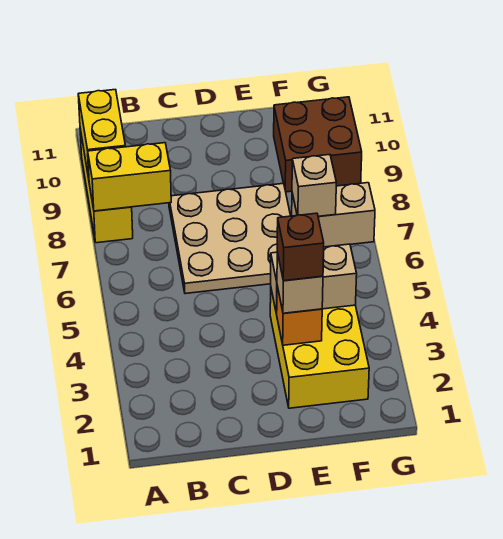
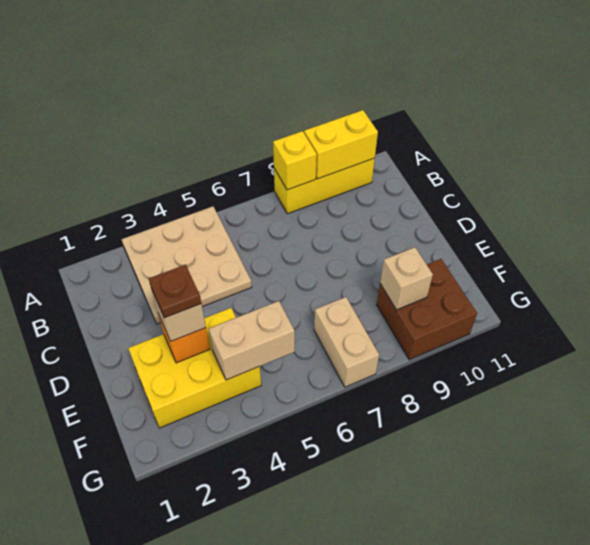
yellow brick A8:B8 level 2 -> yellow brick A8 level 2
tan plate C6:E8 level 1 -> tan plate A3:C5 level 1
brown brick E3 level 4 -> brown plate E3 level 4
tan brick E4:F4 level 2 -> tan brick F4:F5 level 2
tan brick F7 level 2 -> tan brick F9 level 2

